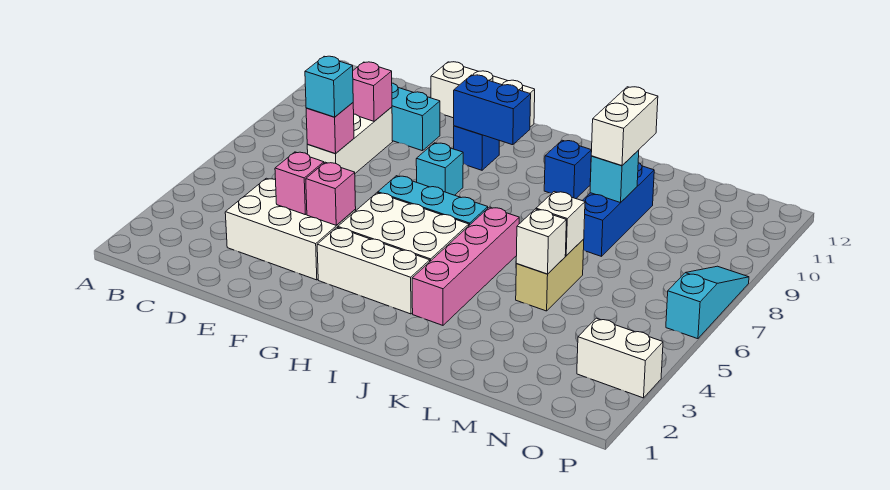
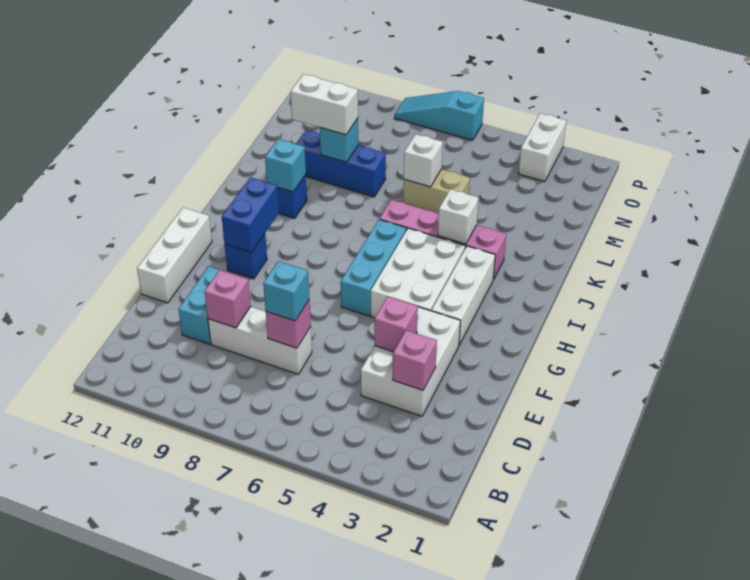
pink brick F4 level 2 -> pink brick D3 level 2
cyan brick G8 level 1 -> cyan brick J10 level 2
white brick L5 level 2 -> white brick J4 level 2

